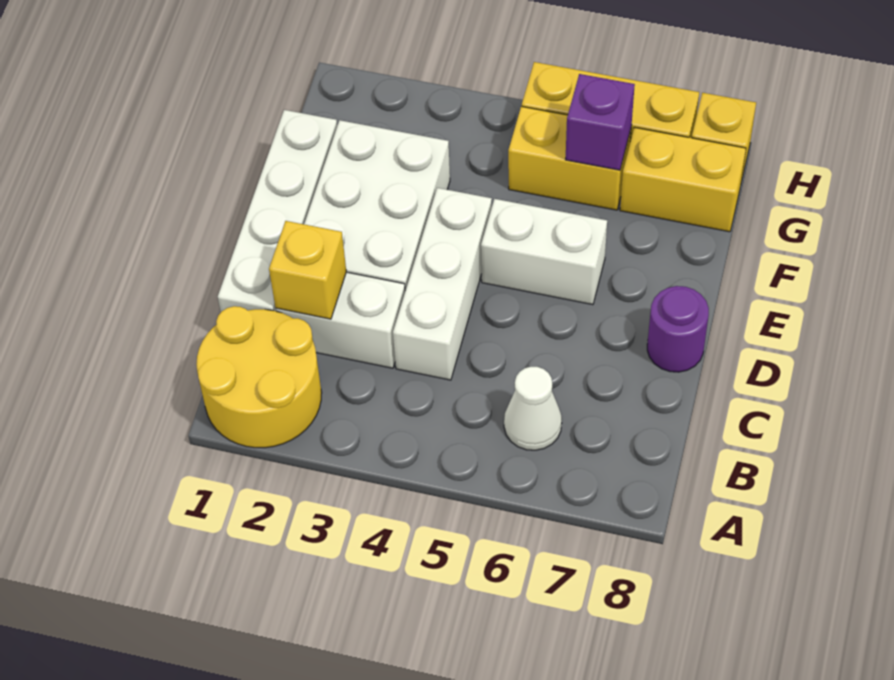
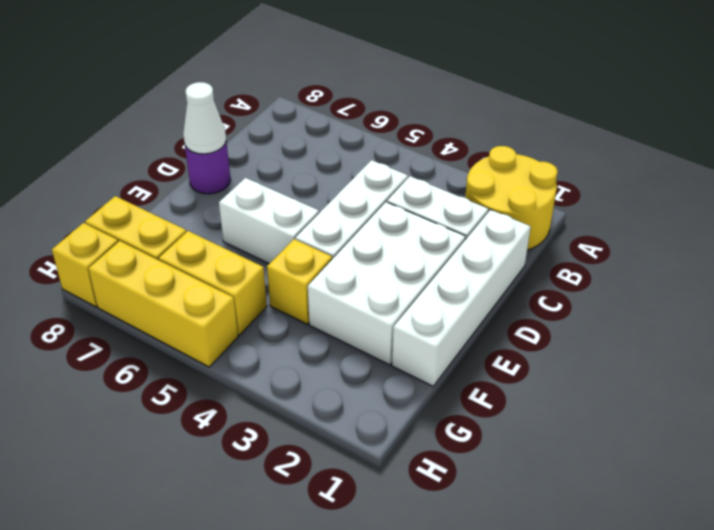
white cone B6 level 1 -> white cone D8 level 2
yellow brick C2 level 2 -> yellow brick F4 level 1
purple brick G6 level 2 -> none

